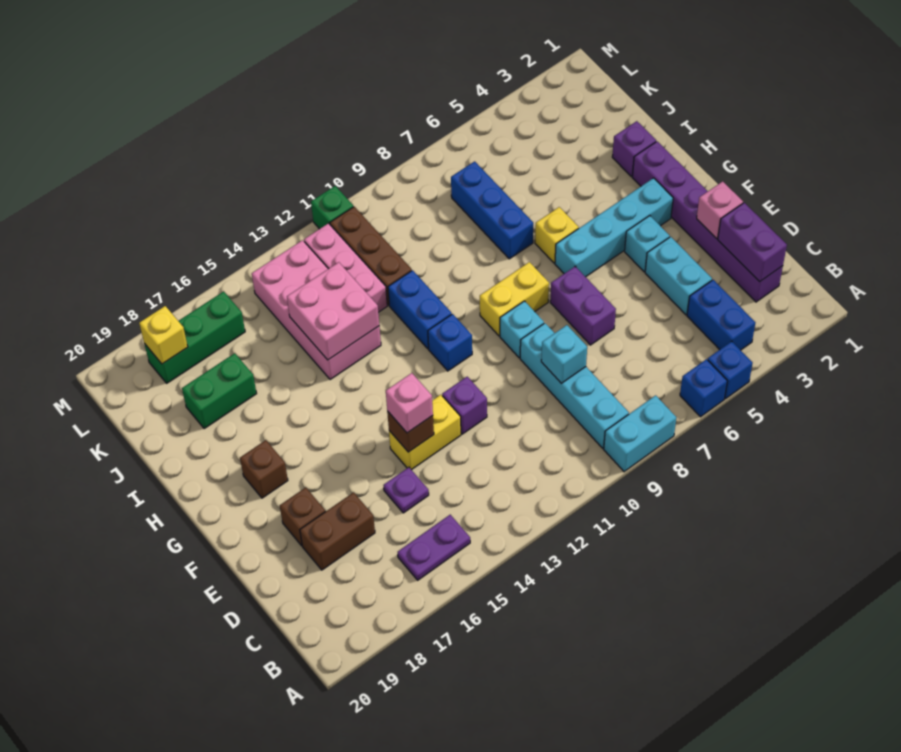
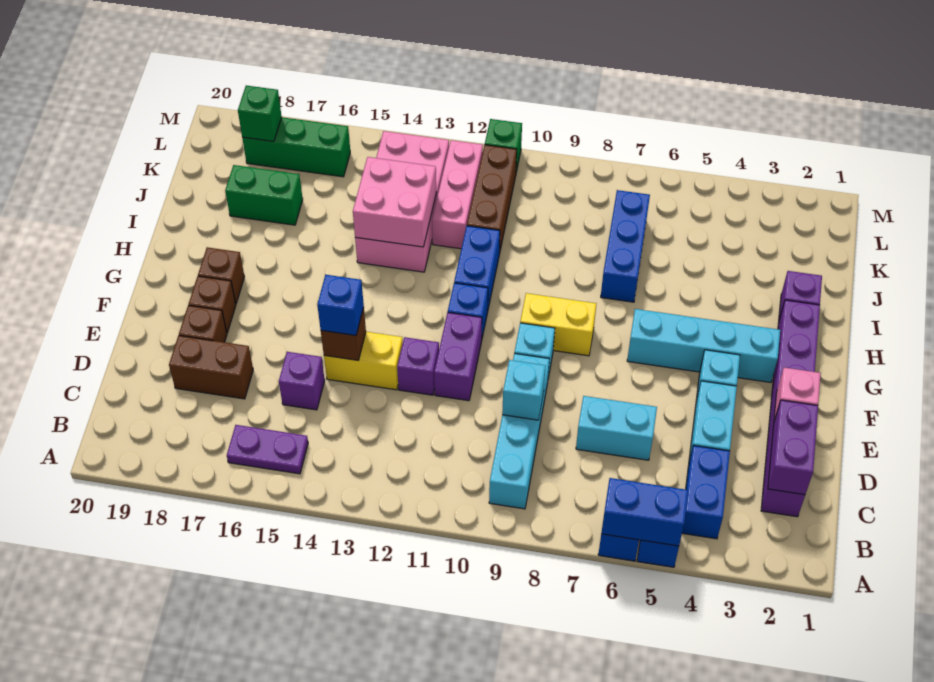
none -> blue brick A5:A6 level 2
cyan brick A8:A9 level 1 -> cyan brick D6:D7 level 1
purple plate D15 level 1 -> purple brick D15 level 1
purple brick E7:F7 level 1 -> purple brick E11:F11 level 1
pink brick E14 level 3 -> blue brick E14 level 3
none -> brown brick F18 level 1
yellow brick H6 level 1 -> none
yellow brick L18 level 2 -> green brick L18 level 2

